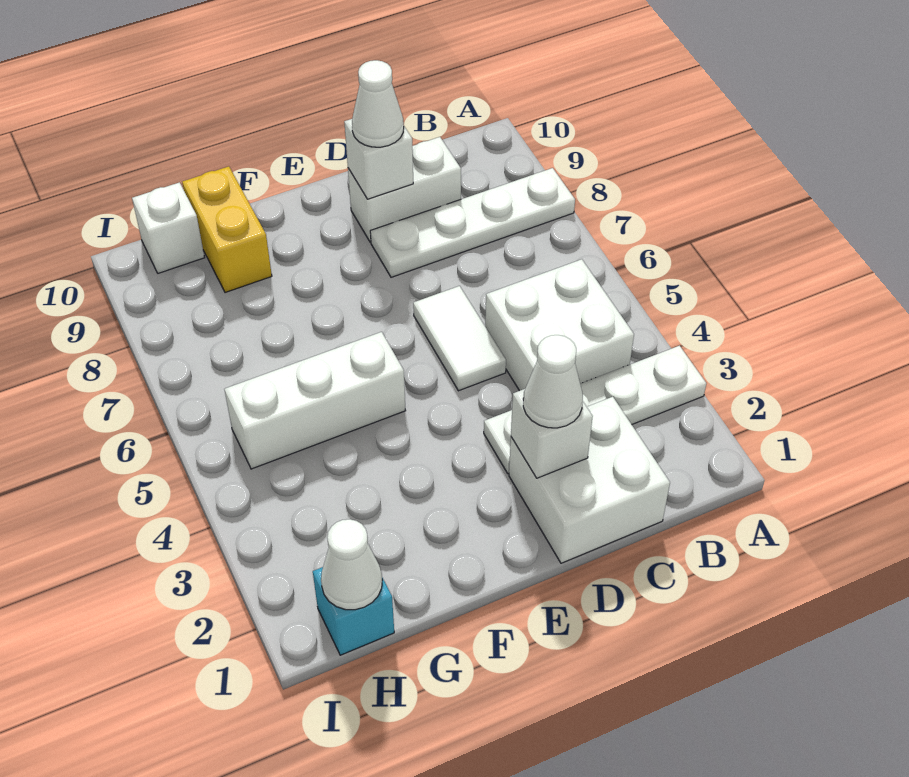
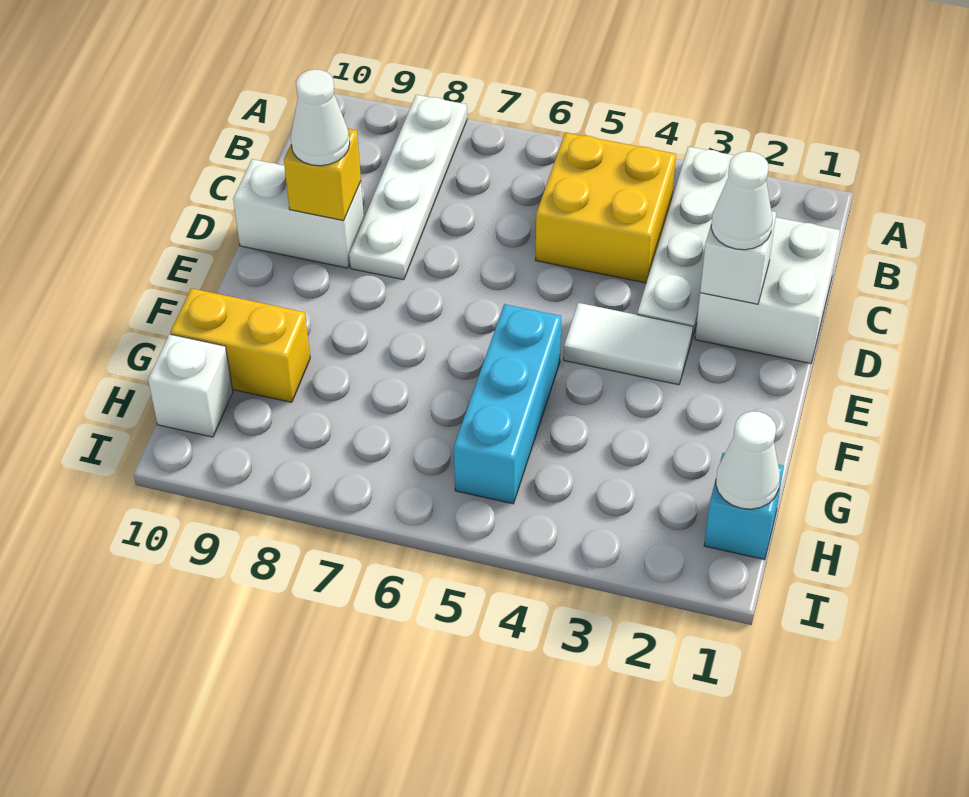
white brick B4:C5 level 1 -> yellow brick B4:C5 level 1
white brick C9:D9 level 1 -> white brick D9:D10 level 1
white tile D5:D6 level 1 -> white tile E3:E4 level 1
white brick D9 level 2 -> yellow brick D9 level 2
white brick F5:H5 level 1 -> cyan brick F5:H5 level 1

